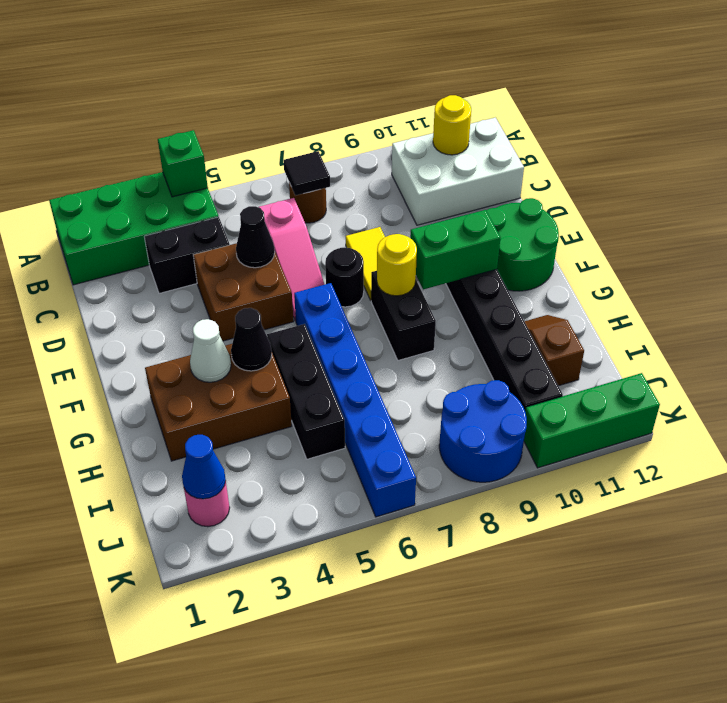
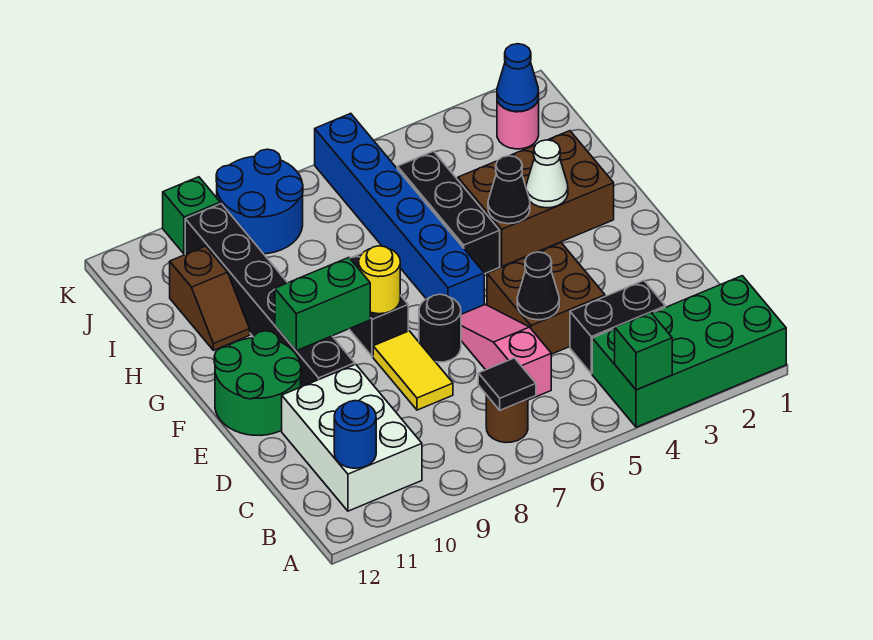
white brick B10:C12 level 1 -> white brick B10:D11 level 1
yellow round brick B11 level 2 -> blue round brick B11 level 2
green brick K10:K12 level 1 -> green brick K10 level 1

